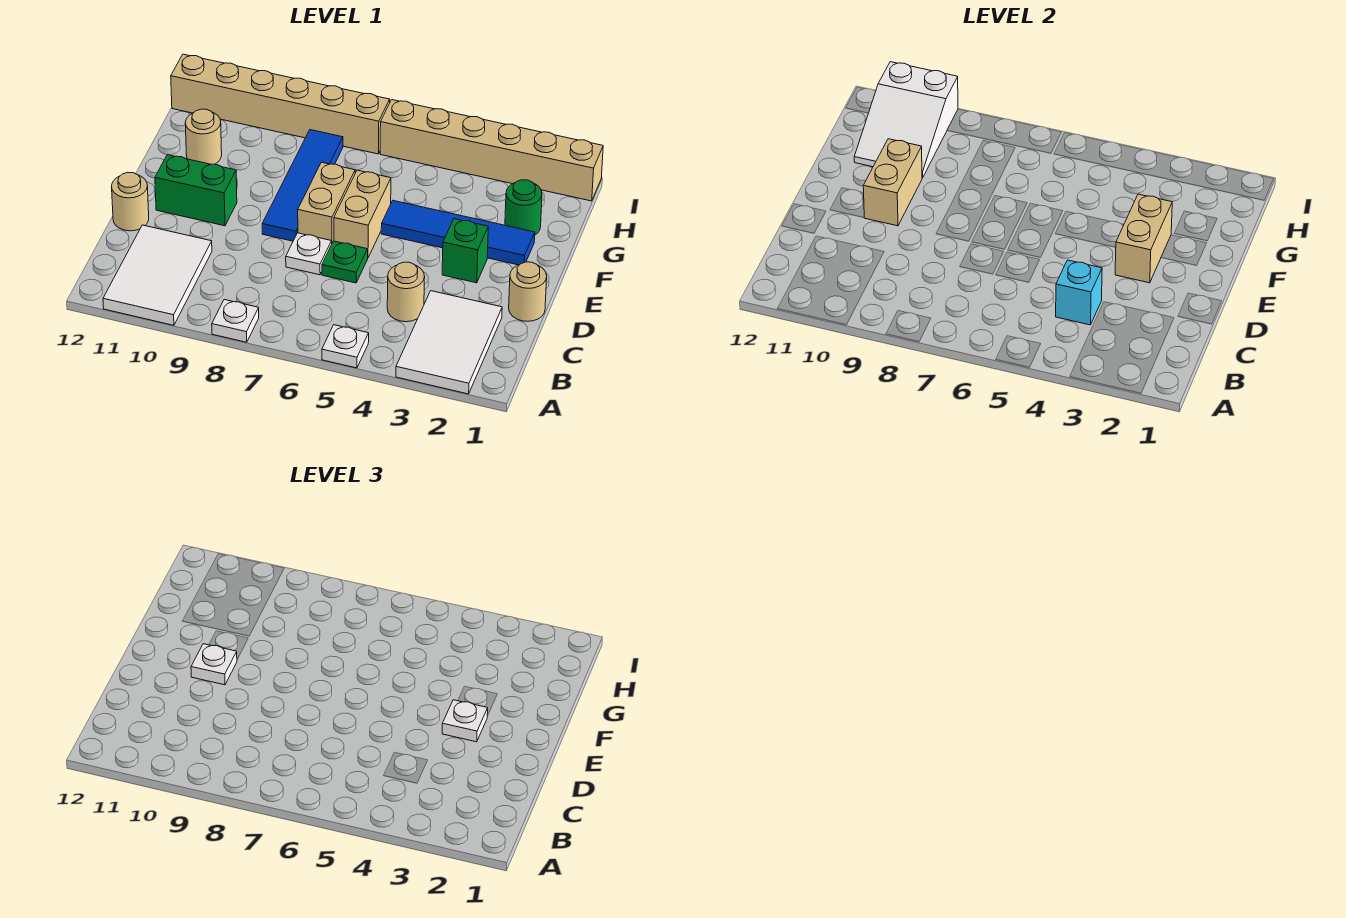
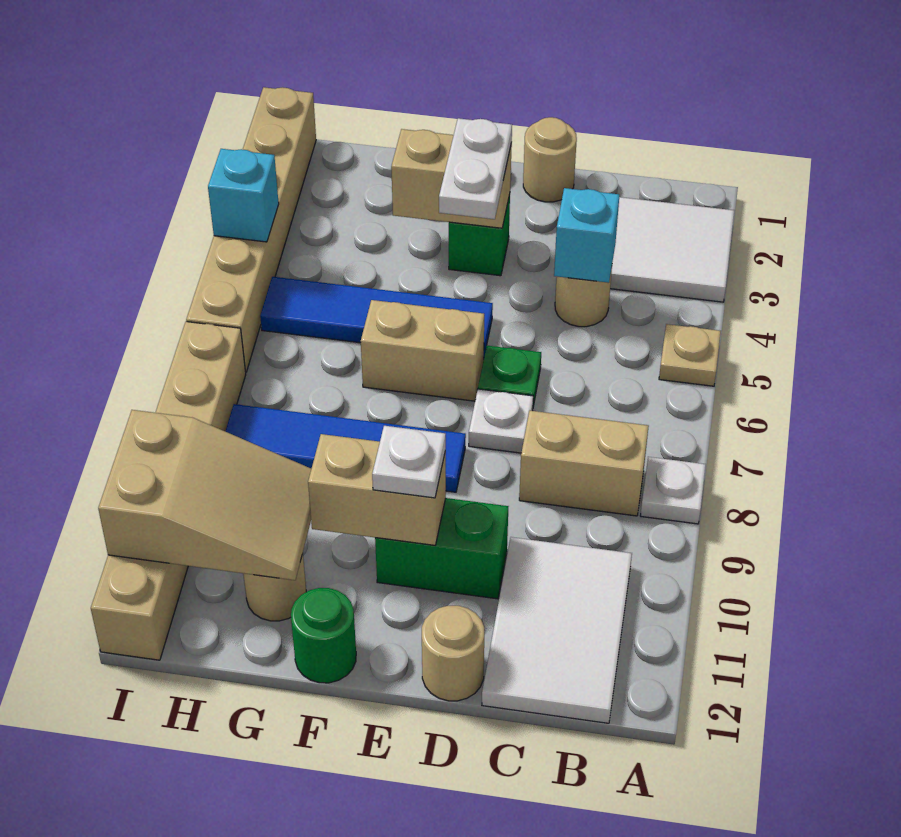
white plate A5 level 1 -> tan plate A5 level 1
white tile A10:C11 level 1 -> white tile B10:C12 level 1
white plate E3 level 3 -> white plate E3:E4 level 3
tan brick E7:F7 level 1 -> tan brick B8:C8 level 1
green brick E10:E11 level 1 -> green brick D10:E10 level 1
blue tile F2:F5 level 1 -> blue tile E5:H5 level 1
green round brick G2 level 1 -> green round brick F12 level 1
white slope G10:I11 level 2 top I -> tan slope G10:I11 level 2 top I
none -> cyan brick I4 level 2

